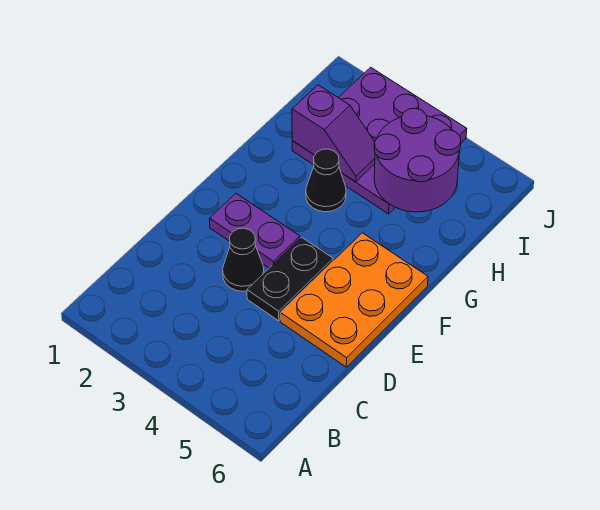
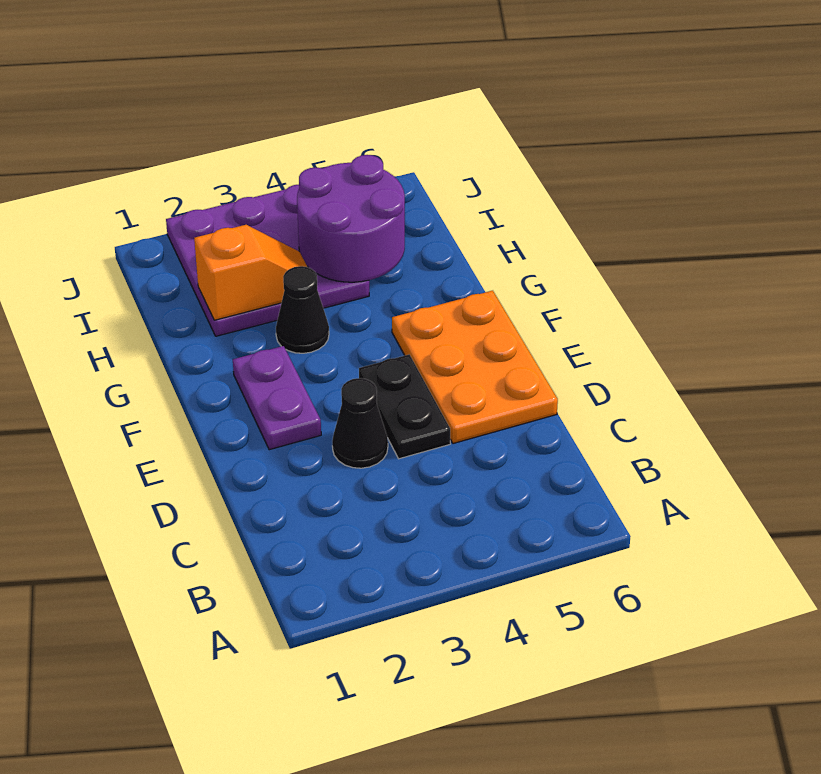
purple plate E2:E3 level 1 -> purple plate E2:F2 level 1
purple slope H2:H3 level 2 top 2 -> orange slope H2:H3 level 2 top 2

